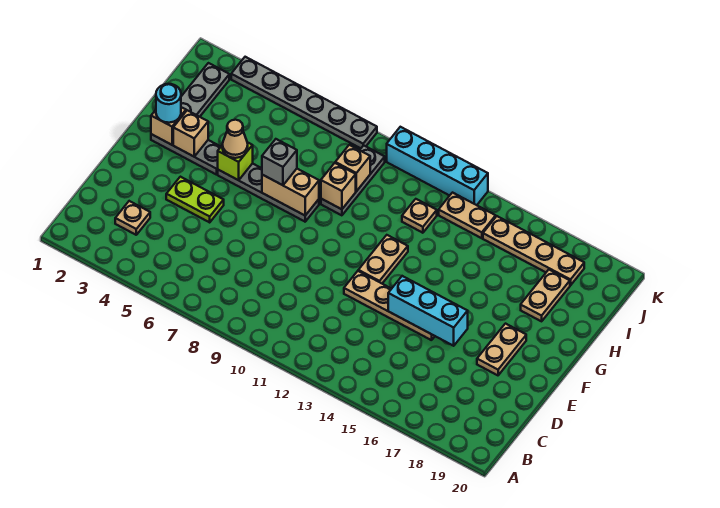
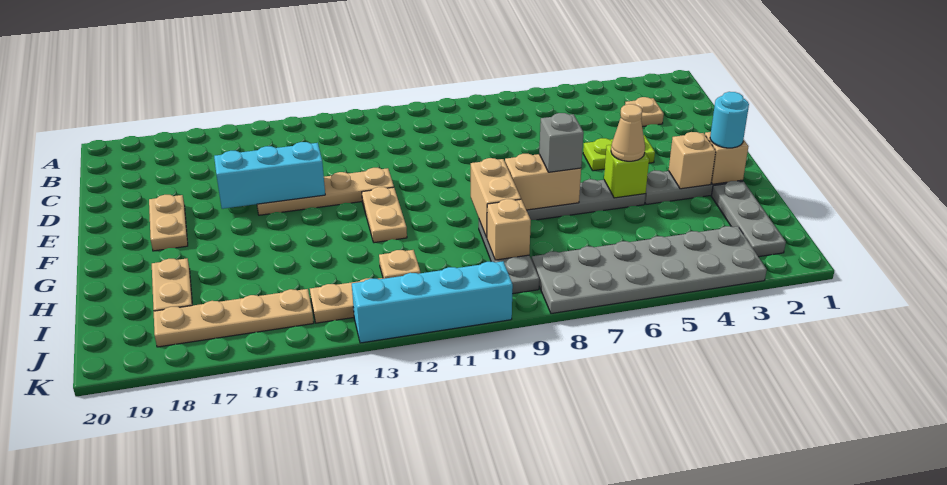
tan brick H9 level 2 -> tan brick G9:H9 level 2
grey plate K3:K8 level 1 -> grey plate J3:K8 level 1

